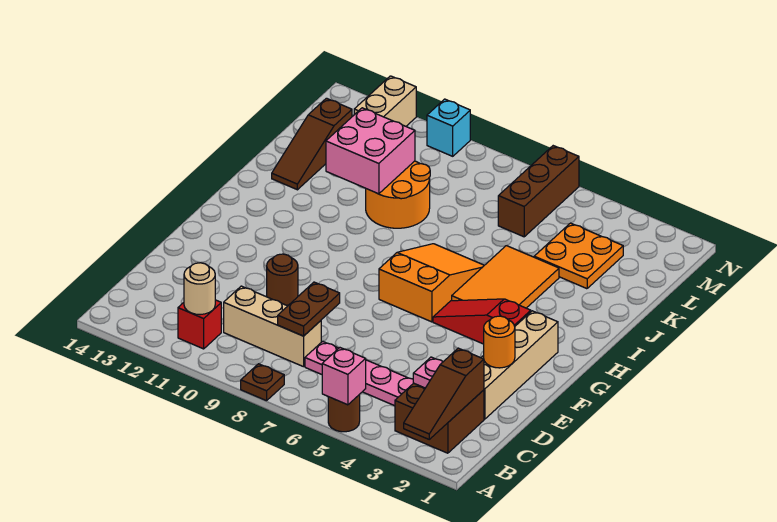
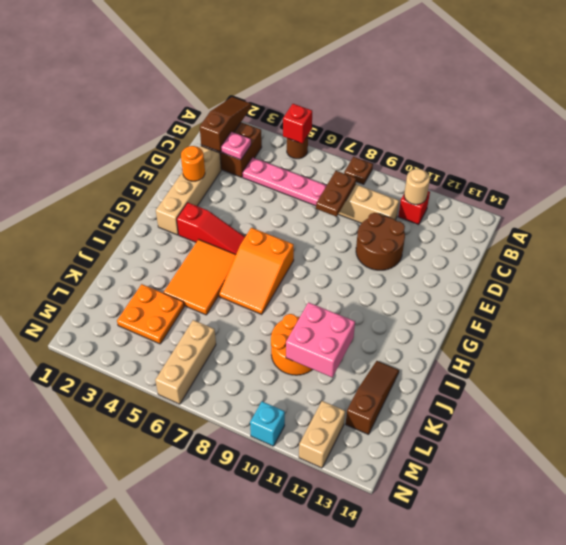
pink brick A5 level 2 -> red brick A5 level 2
brown round brick E10 level 1 -> brown round brick D10:E11 level 1
brown brick L6:N6 level 1 -> tan brick L6:N6 level 1

